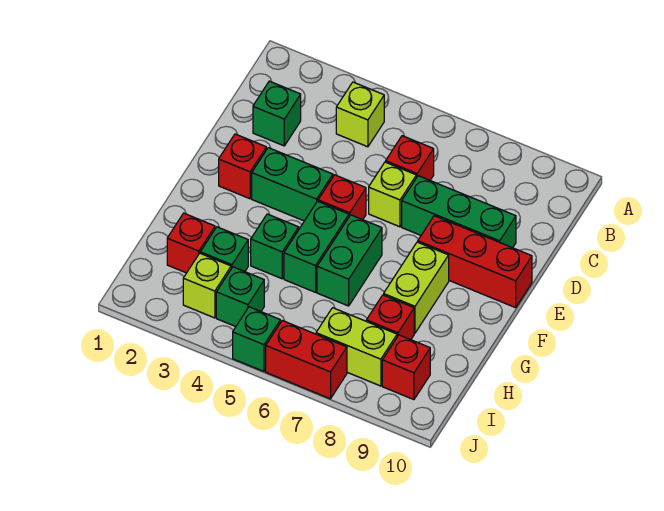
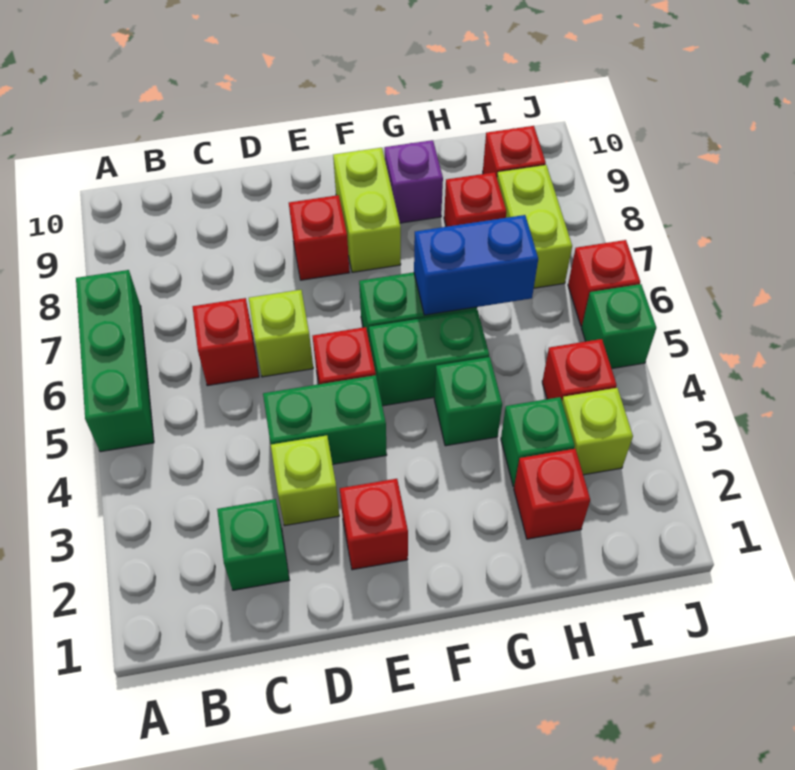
lime brick B4 level 1 -> lime brick D3 level 1
green brick D7:D9 level 1 -> green brick A5:A7 level 1
green brick E3:E4 level 1 -> green brick D4:E4 level 1
red brick E8:E10 level 1 -> red brick E8 level 1
lime brick F8:G8 level 1 -> lime brick F8:F9 level 1
none -> blue brick G6:H6 level 2
none -> purple brick G9 level 1
green brick I4 level 1 -> red brick I4 level 1
red brick J6:J7 level 1 -> red brick J6 level 1

